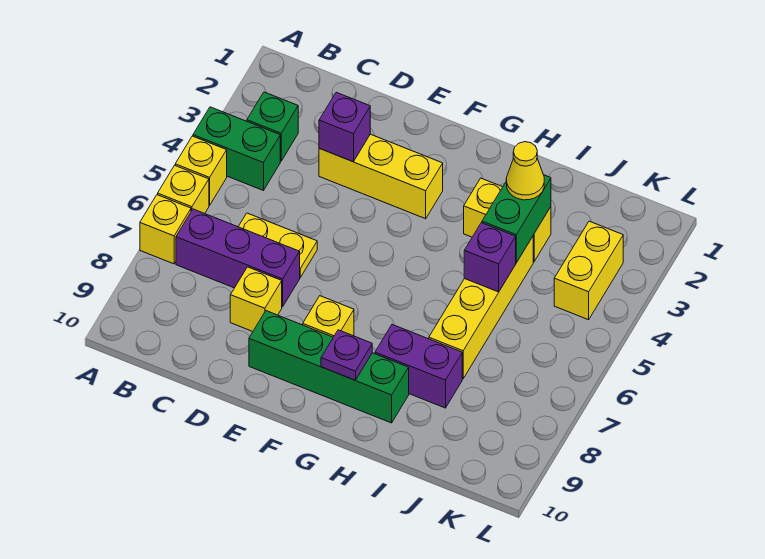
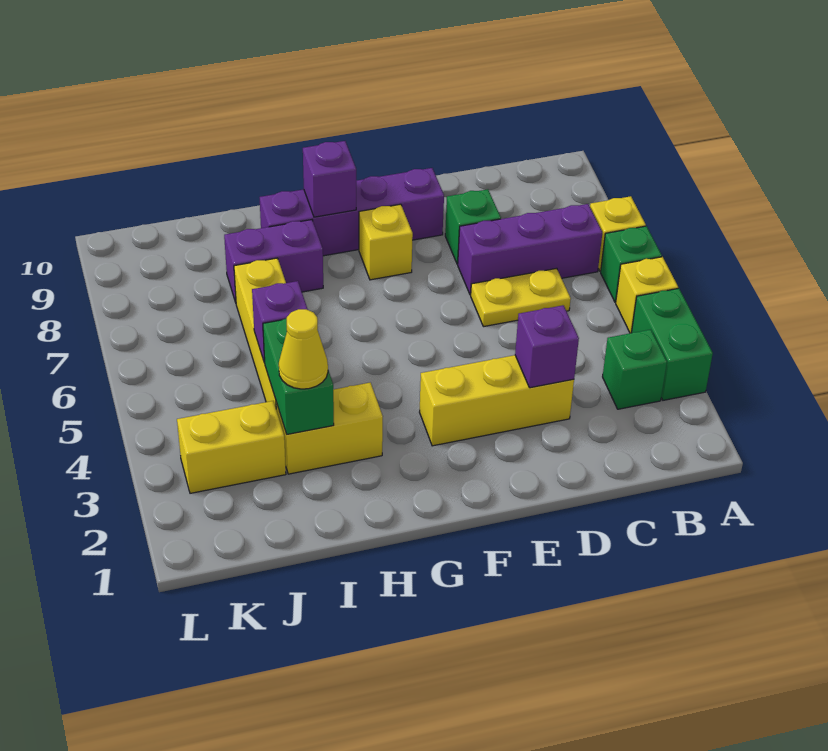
green brick A4:B4 level 1 -> green brick A3:A4 level 1
yellow brick A6 level 1 -> green brick A6 level 1
yellow brick D8 level 1 -> green brick D8 level 1
green brick E9:H9 level 1 -> purple brick E9:H9 level 1
purple plate G9 level 2 -> purple brick G9 level 2
yellow brick K3:K4 level 1 -> yellow brick J3:K3 level 1

